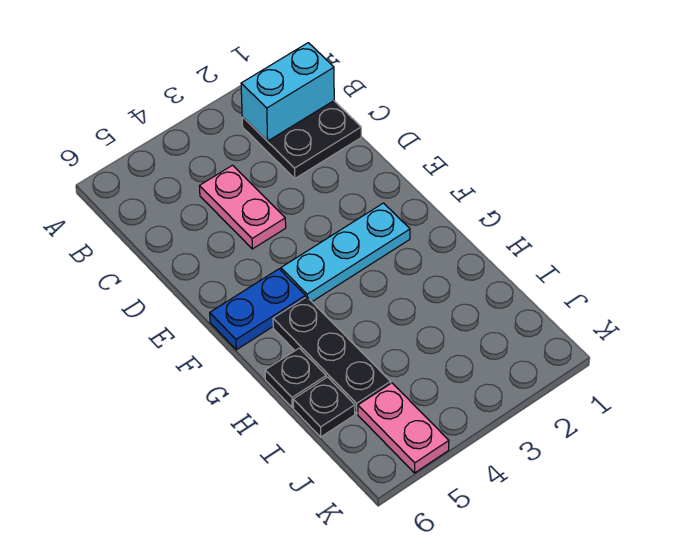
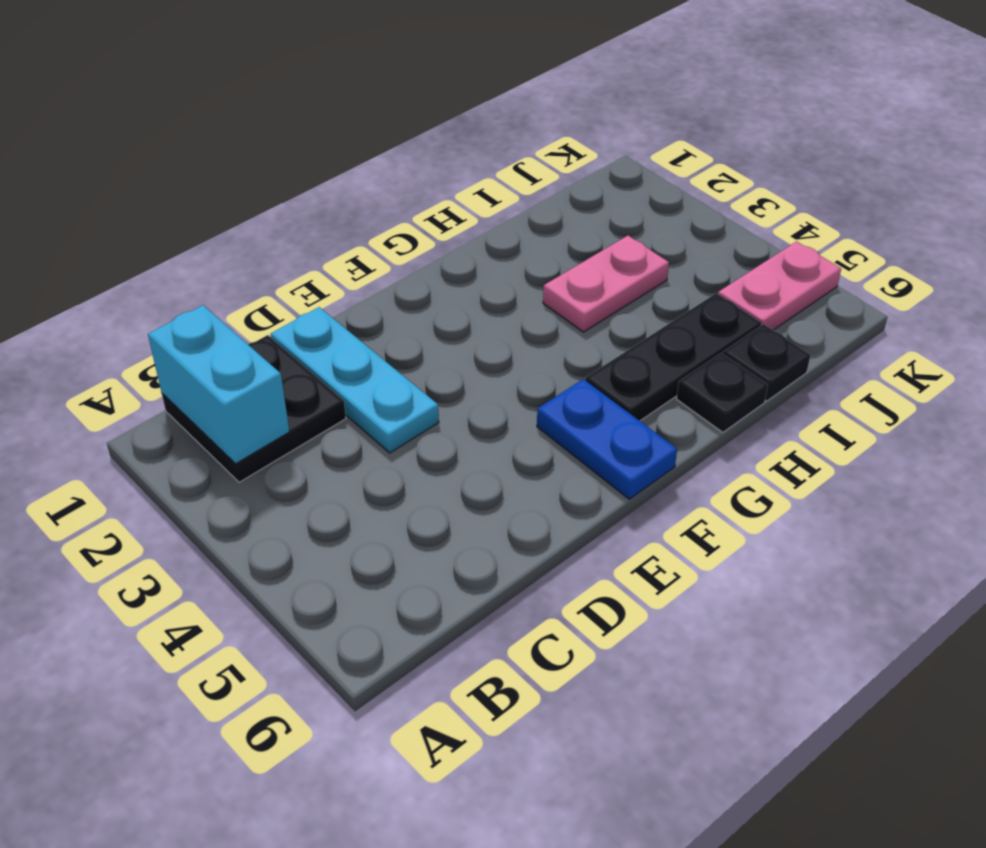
pink plate C4:D4 level 1 -> pink plate H3:I3 level 1
cyan plate F2:F4 level 1 -> cyan plate D1:D3 level 1

